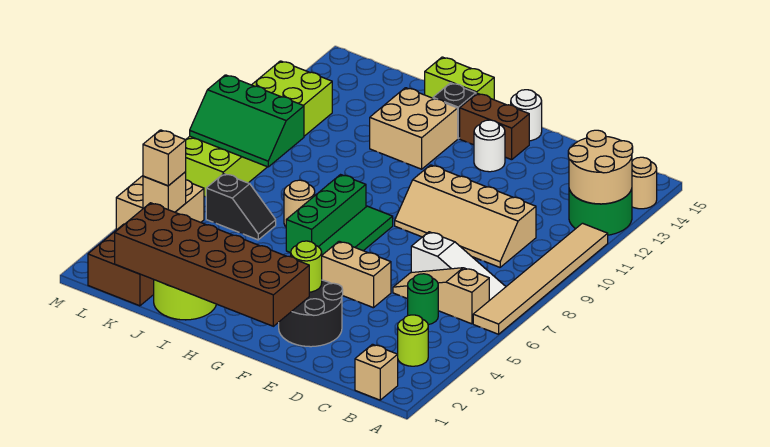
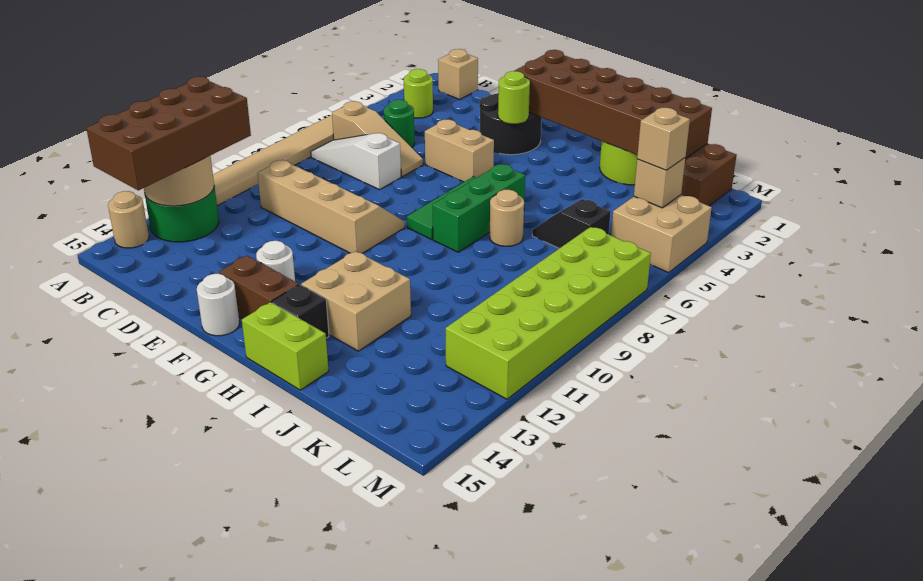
none -> brown brick A11:B14 level 3
green slope K8:M9 level 2 top 9 -> none

